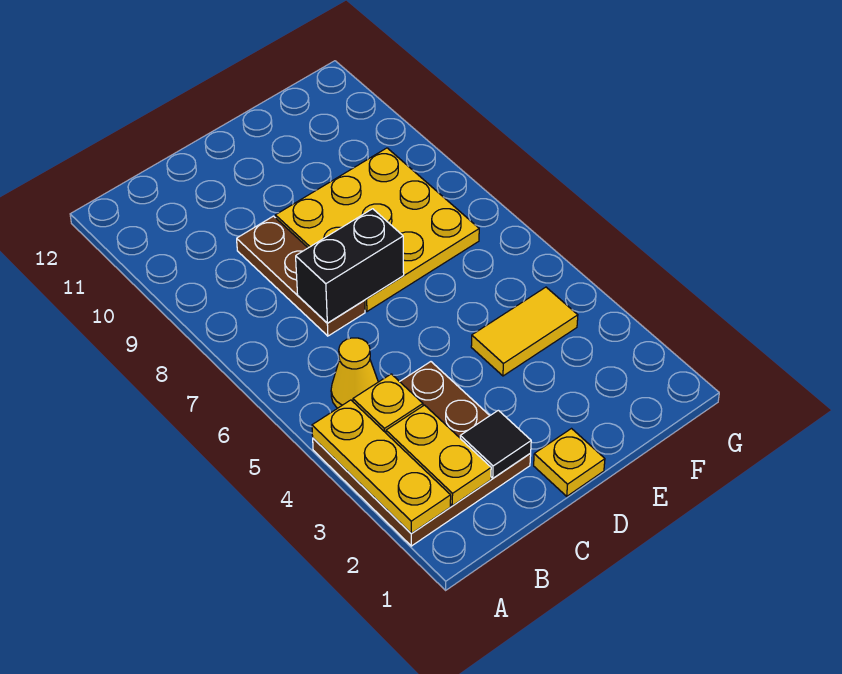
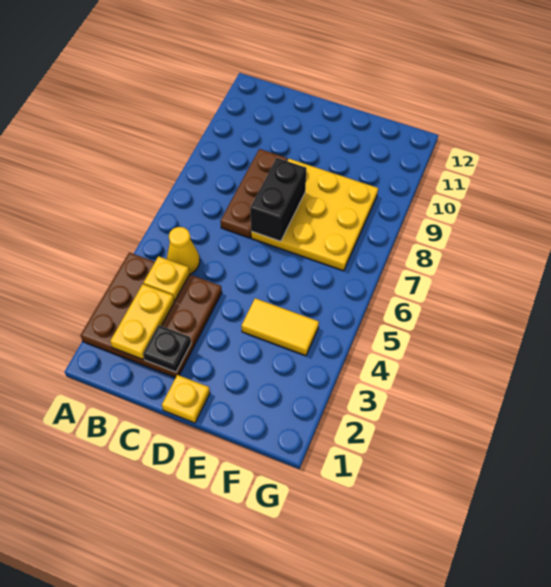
yellow plate A2:A4 level 2 -> none
black tile C2 level 2 -> black plate C2 level 2
black brick C7:D7 level 2 -> black brick D7:D8 level 2

